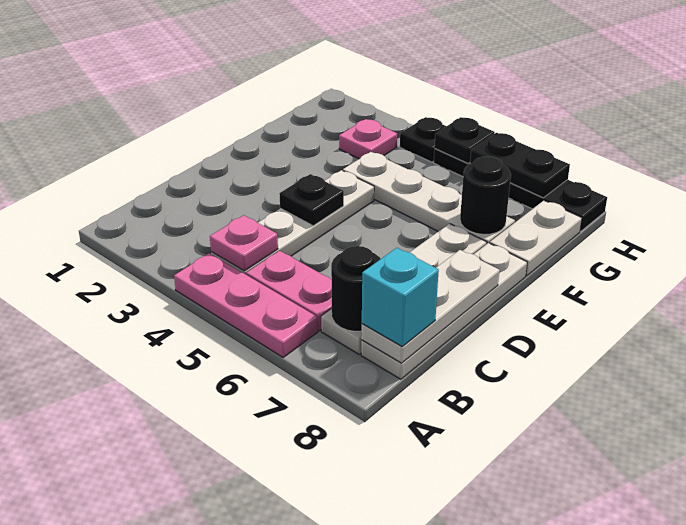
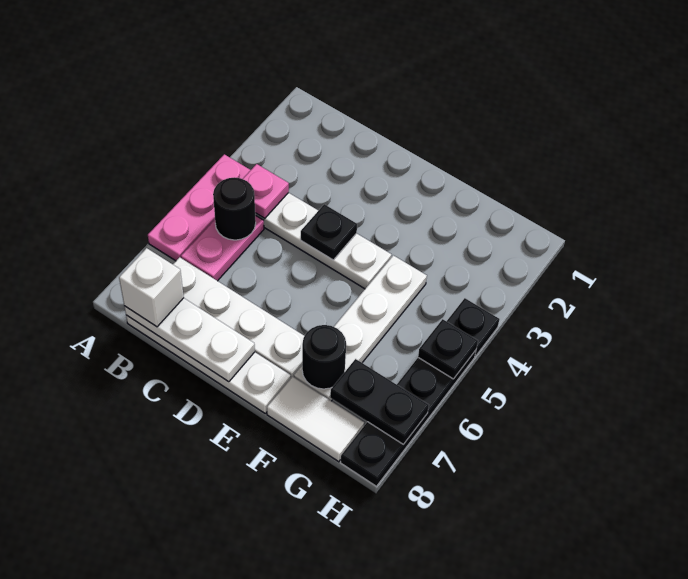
black round brick B7 level 2 -> black round brick B5 level 2
cyan brick B8 level 3 -> white brick B8 level 3
white plate F8:G8 level 1 -> white tile F8:G8 level 1
pink plate G3 level 1 -> none
black plate H6:H7 level 2 -> black plate G7:H7 level 2

